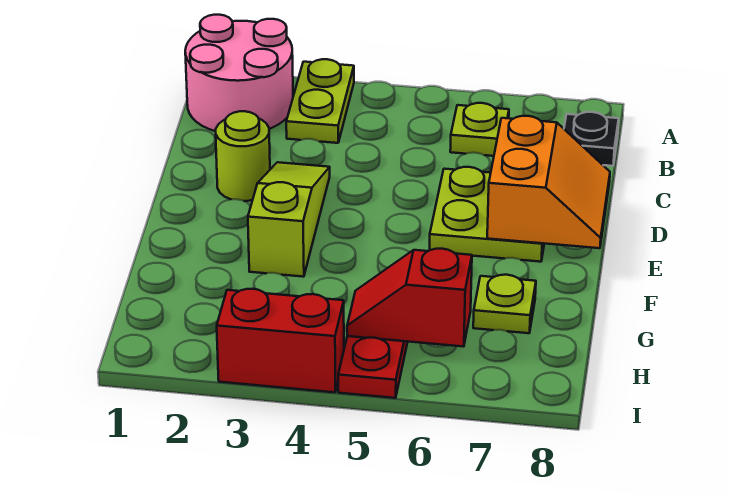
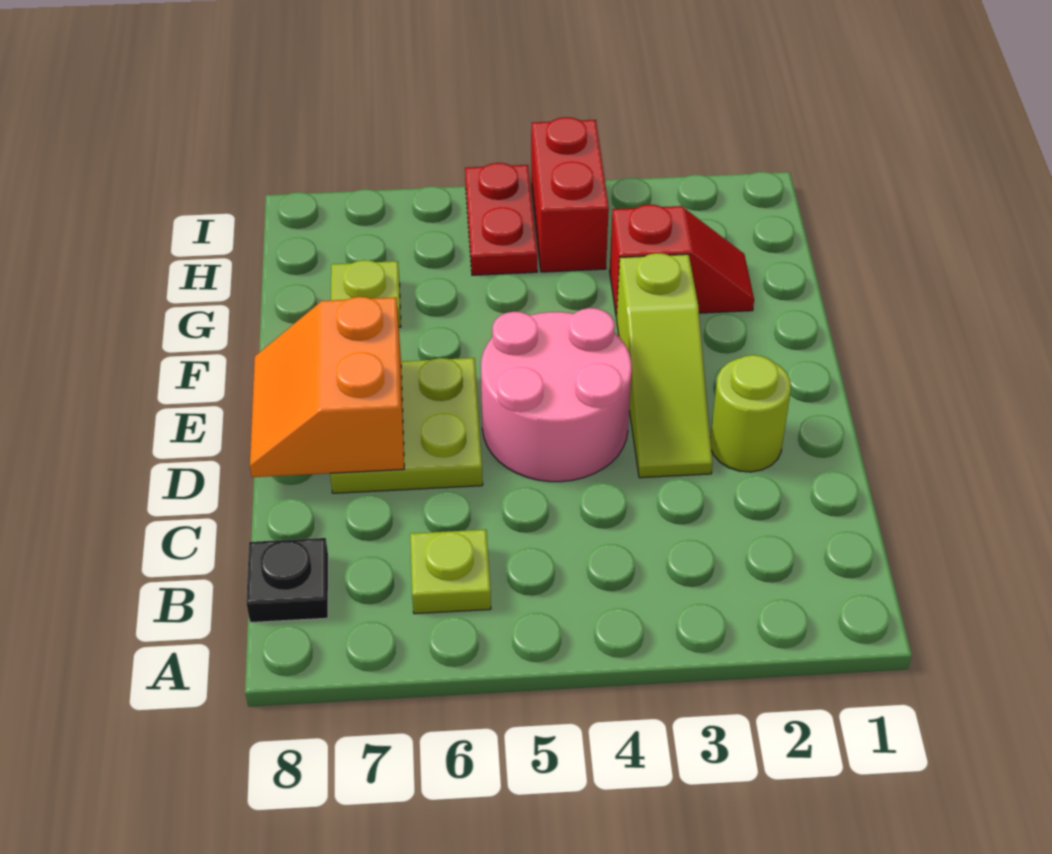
pink round brick A1:B2 level 1 -> pink round brick D4:E5 level 1
lime plate A3:B3 level 1 -> none
red slope H5:H6 level 2 top 6 -> red slope G2:G3 level 1 top 3
red brick I3:I4 level 1 -> red brick H4:I4 level 1

